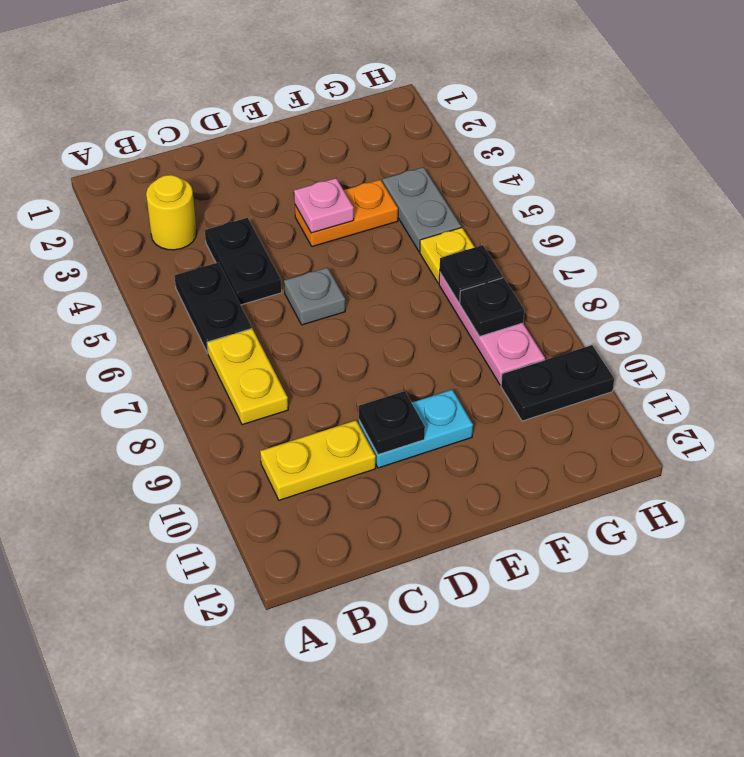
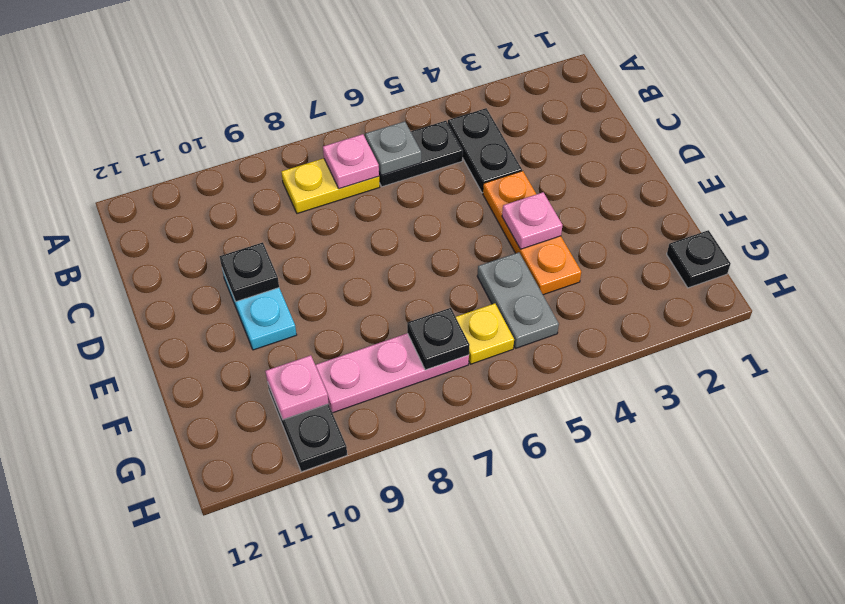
yellow round brick B3 level 1 -> none
none -> pink plate B7 level 2
yellow plate B10:C10 level 1 -> none
black plate C4:C5 level 1 -> black plate B4:C4 level 1
grey plate D6 level 1 -> grey plate B6 level 2
orange plate E4:F4 level 1 -> orange plate D4:F4 level 1
grey plate G4:G5 level 1 -> grey plate F5:G5 level 1
black plate G8 level 2 -> black plate G1 level 1
none -> pink plate G10 level 2

